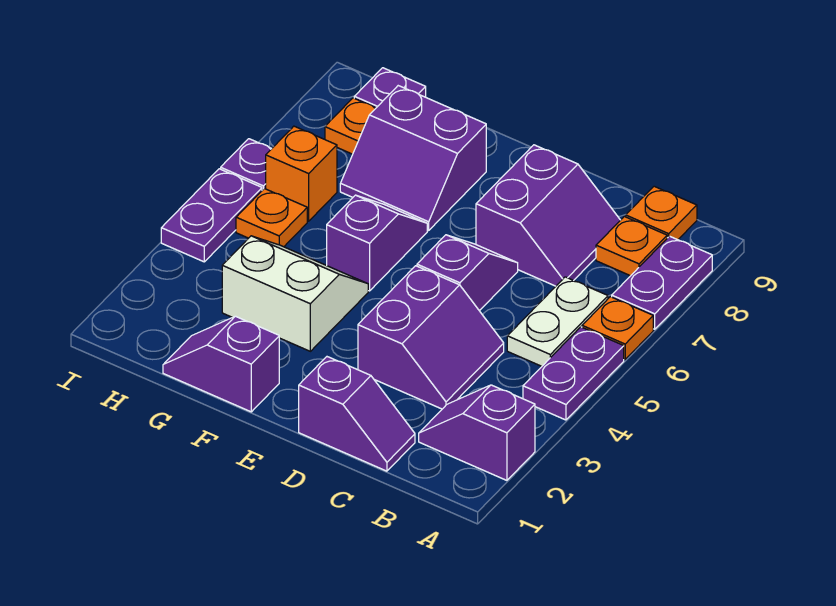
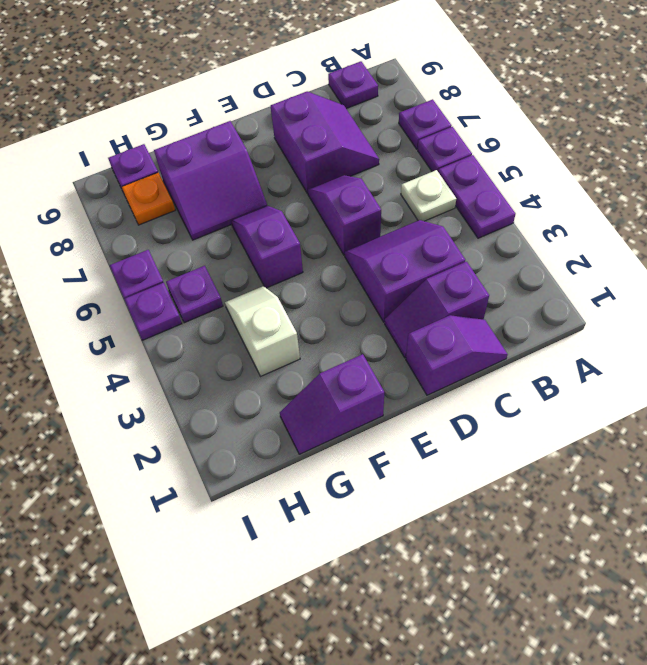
purple slope A2:B2 level 1 top A -> purple slope C2:D2 level 1 top C
orange plate A6 level 1 -> purple plate A6 level 1
purple plate A7:A8 level 1 -> purple plate A7 level 1
white plate B5:B6 level 1 -> white plate B5 level 1
orange plate B8 level 1 -> none
orange plate B9 level 1 -> purple plate B9 level 1
purple slope C3:D4 level 1 top D -> purple slope C3:D4 level 1 top 3
white slope F3:G4 level 1 top 3 -> white slope G3:G4 level 1 top 3
orange plate H5 level 1 -> purple plate H5 level 1
orange brick H6 level 1 -> none
purple plate I4:I5 level 1 -> purple plate I5 level 1

